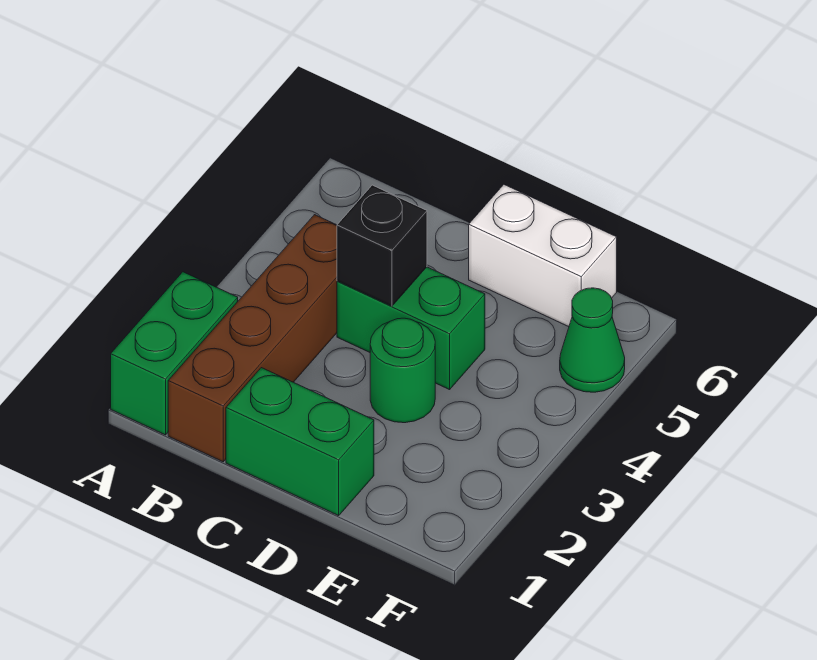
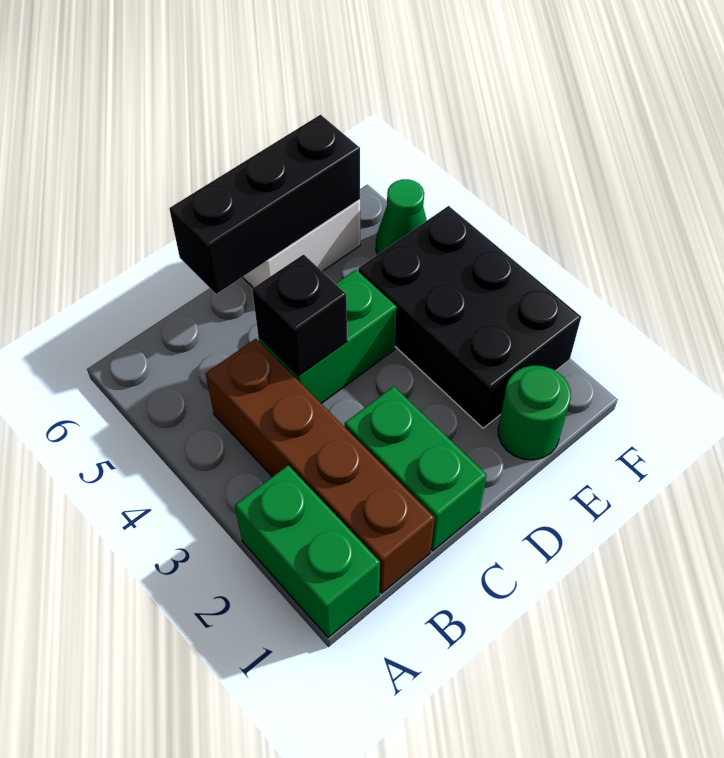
green brick C1:D1 level 1 -> green brick C1:C2 level 1
none -> black brick C6:E6 level 2
green round brick D3 level 1 -> green round brick E1 level 1
none -> black brick E2:F4 level 1

